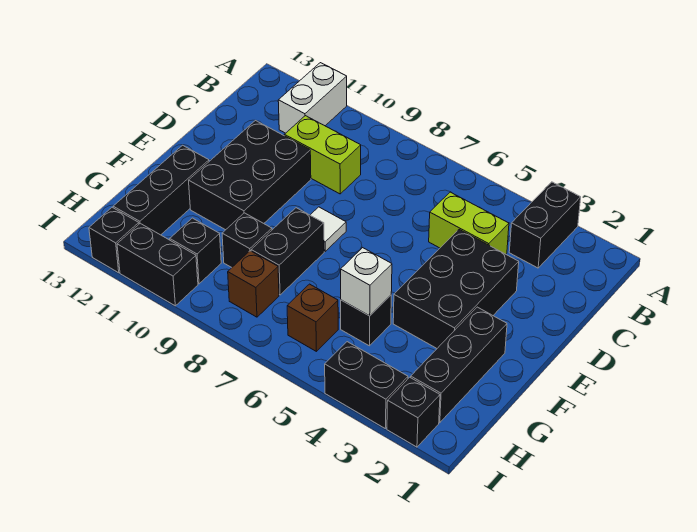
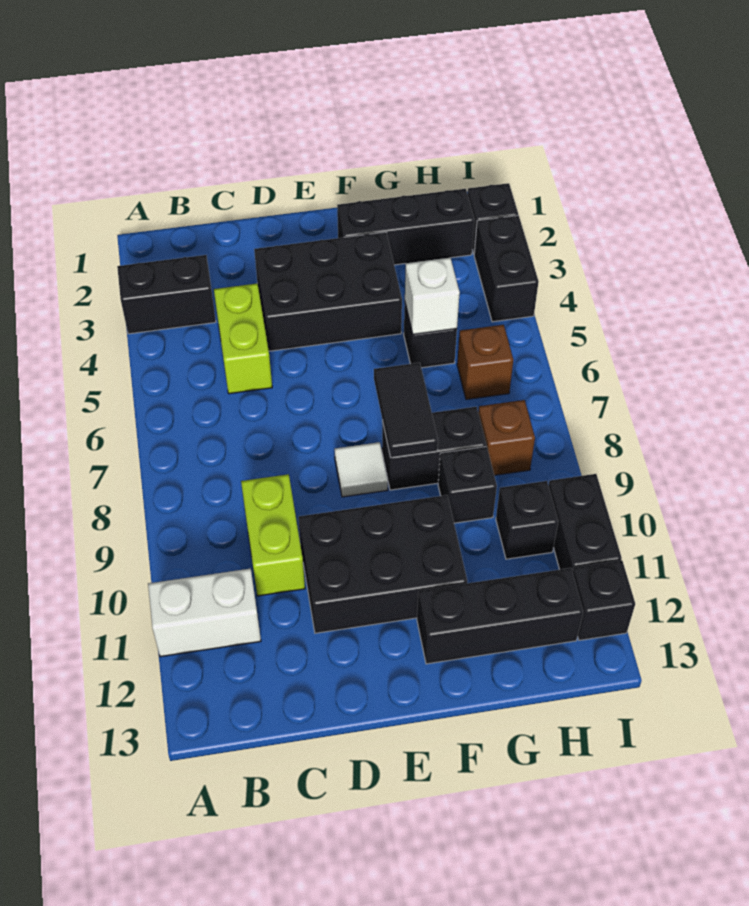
none -> black tile F7:F8 level 2

